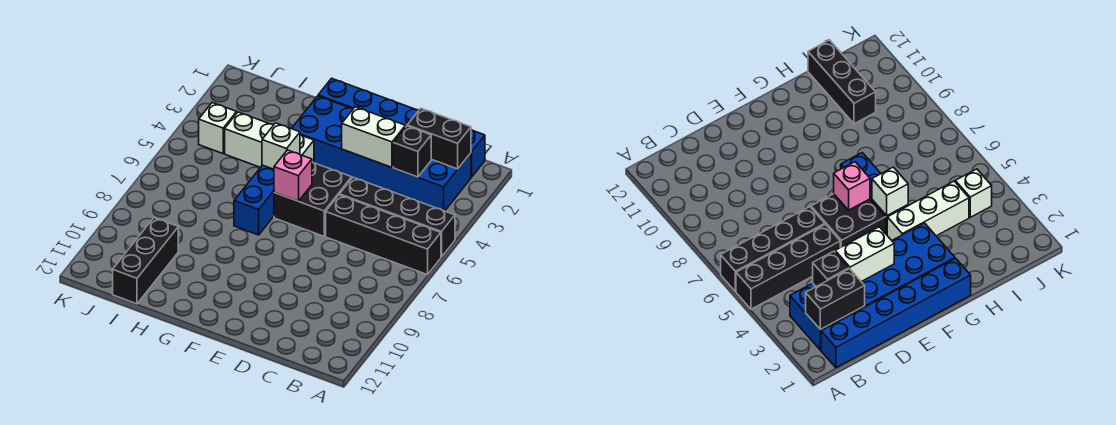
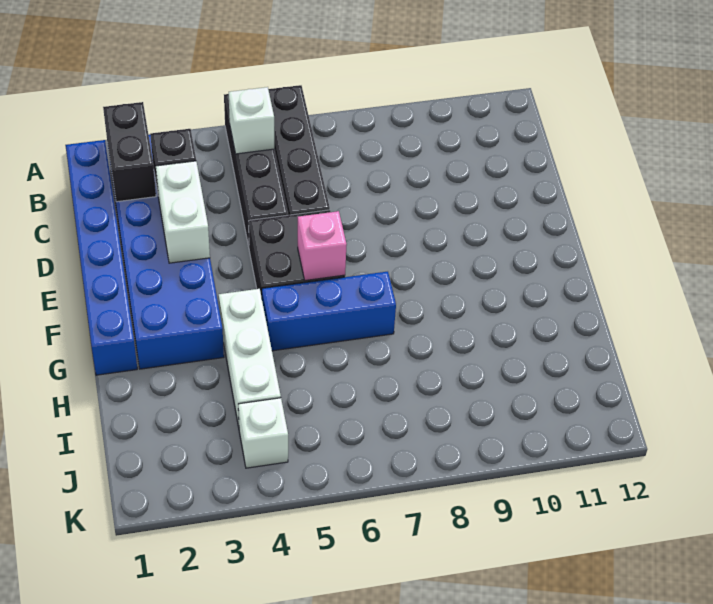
white brick G5 level 2 -> white brick B5 level 2
black brick I10:I12 level 1 -> none

